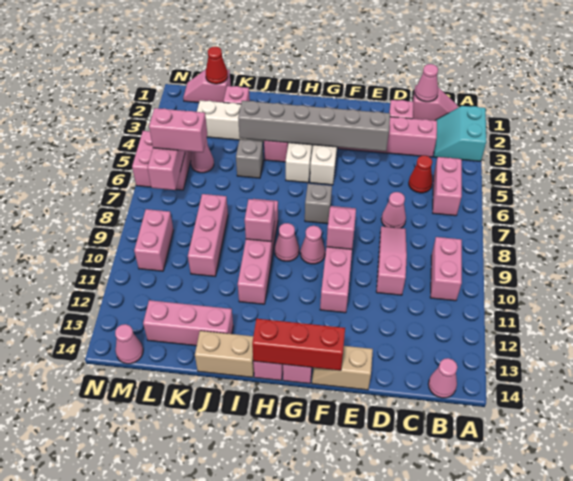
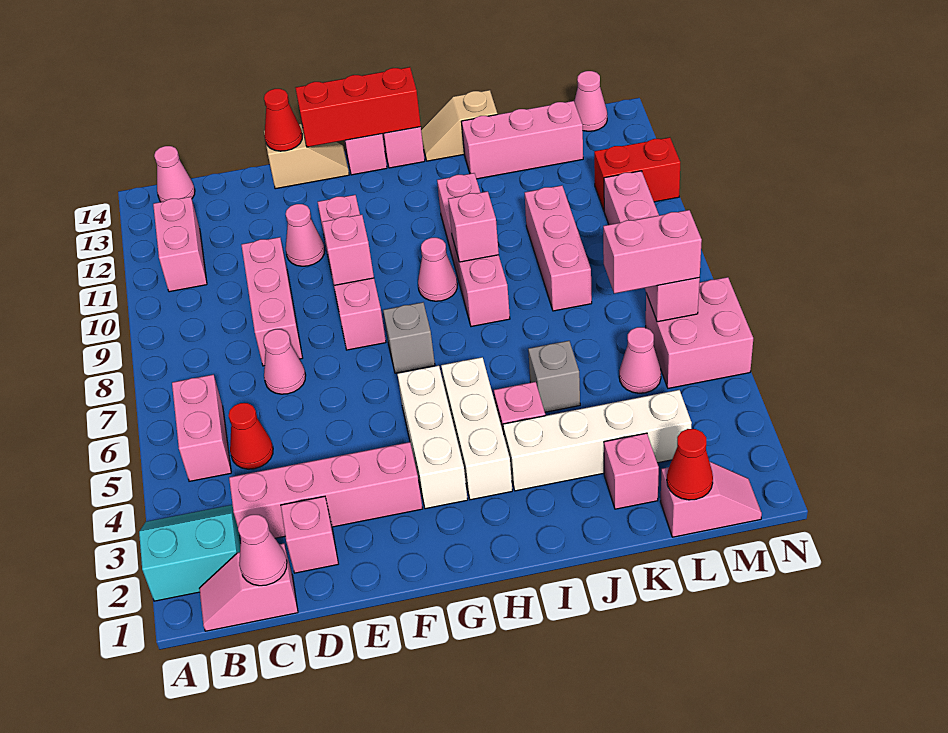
cyan slope A2:B3 level 1 top A -> cyan slope A2:B3 level 1 top 2
pink brick B9:B10 level 1 -> pink brick B11:B12 level 1
pink slope D8:D10 level 1 top 10 -> pink brick D8:D10 level 1
grey brick E4:J4 level 2 -> none
none -> red cone E14 level 2
pink cone G9 level 1 -> pink cone E11 level 1
tan brick I14:J14 level 1 -> tan slope I14:J14 level 1 top J
none -> red brick M11:N11 level 1

